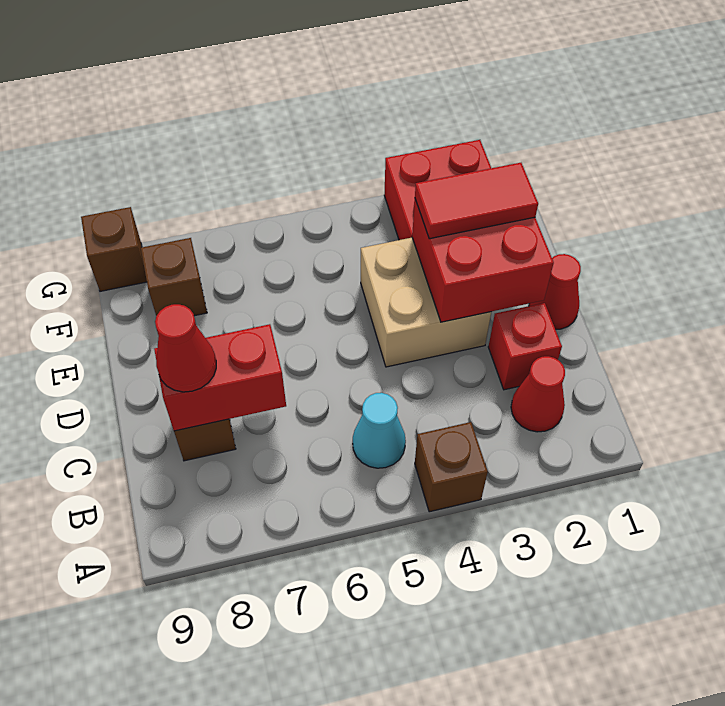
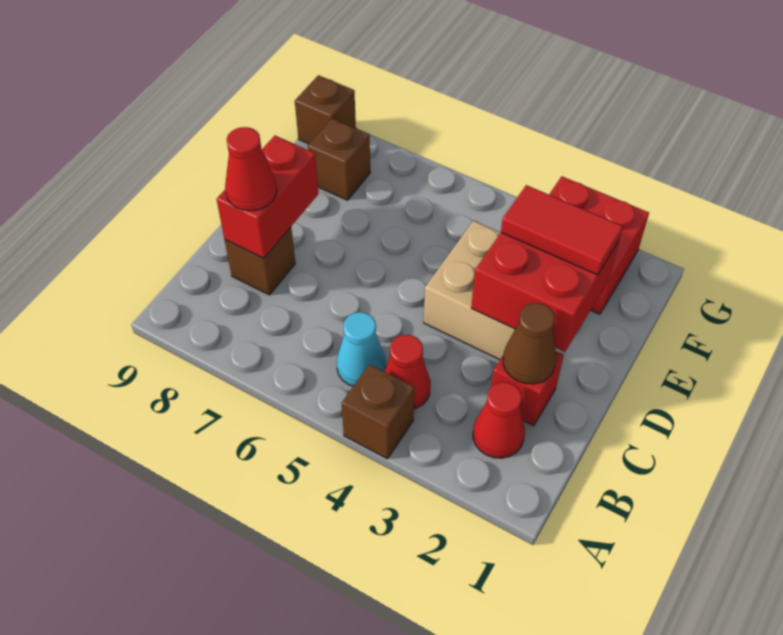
none -> brown cone C2 level 2
red brick C7:C8 level 2 -> red brick C8:D8 level 2
red cone D1 level 1 -> red cone B4 level 1

